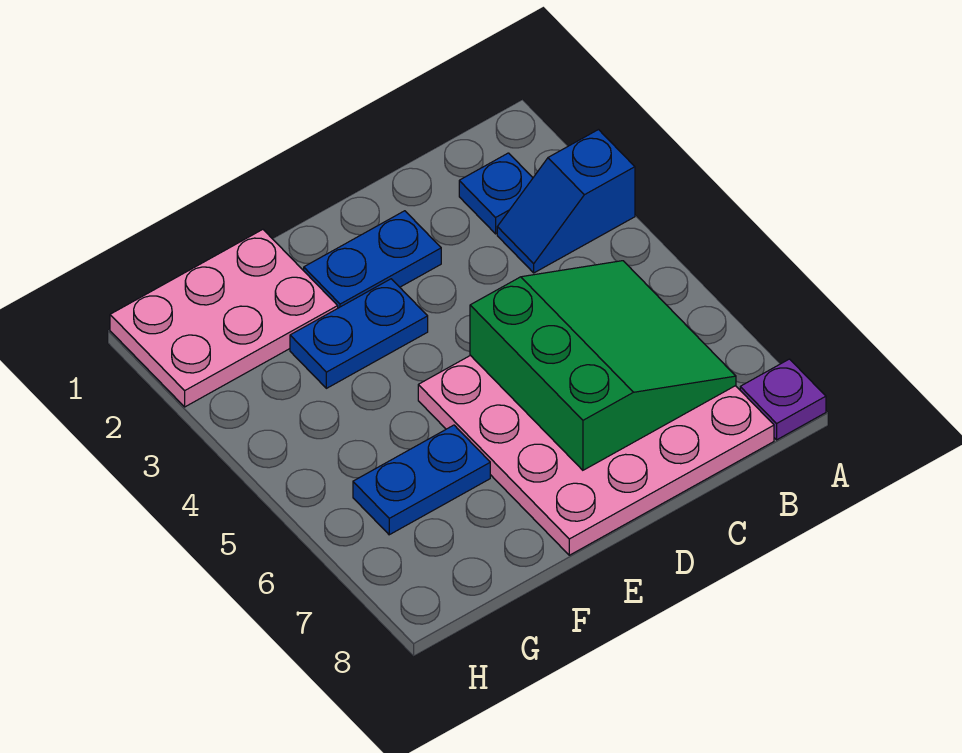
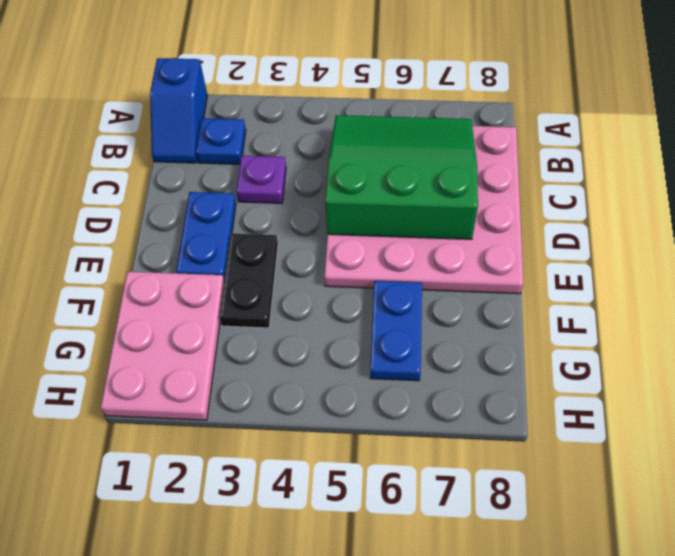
blue slope A3:B3 level 1 top A -> blue slope A1:B1 level 1 top A
purple plate A8 level 1 -> purple plate C3 level 1
blue plate E3:F3 level 1 -> black plate E3:F3 level 1

